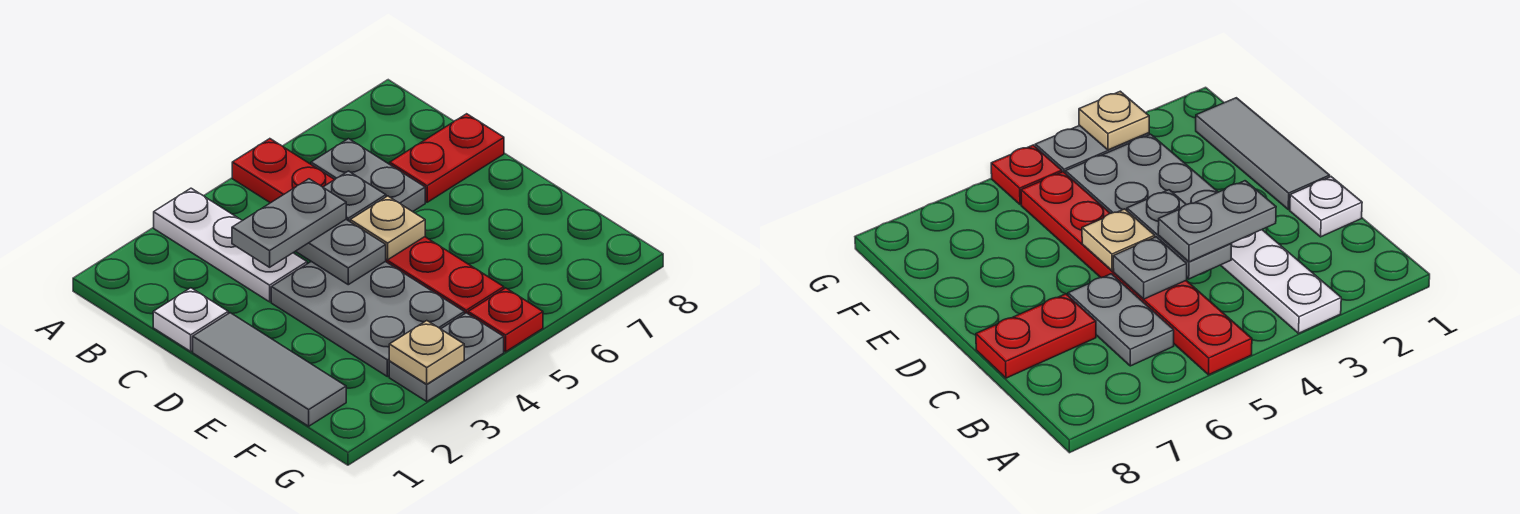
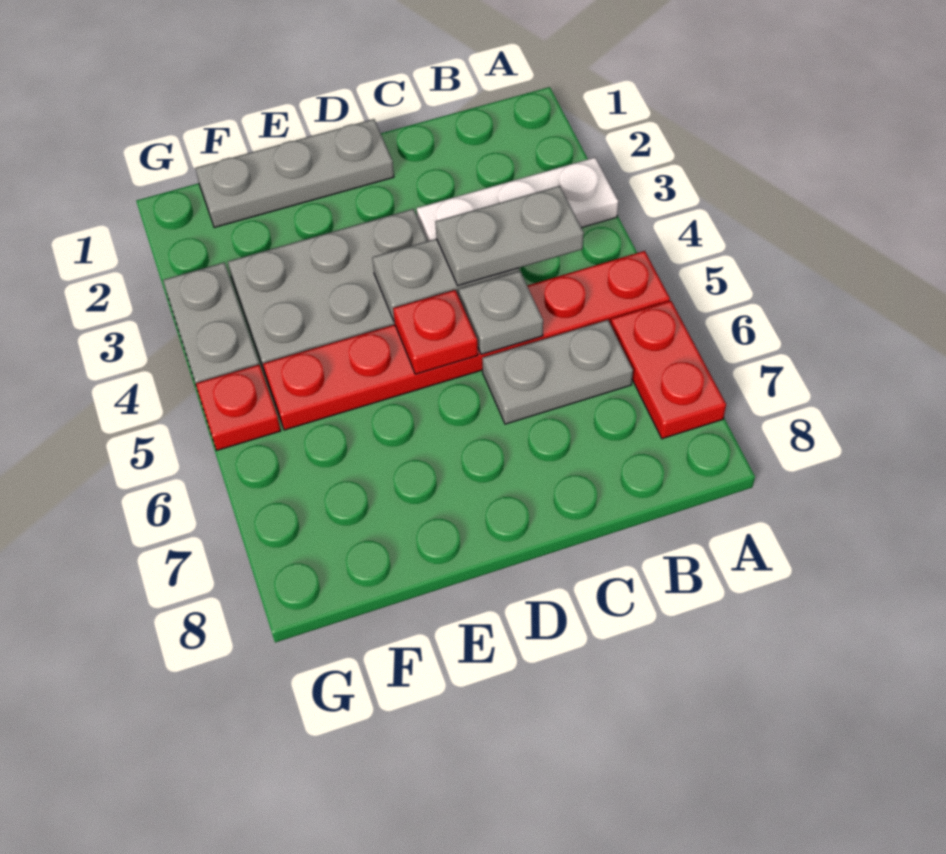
white plate C1 level 1 -> none
grey plate C3:C4 level 3 -> grey plate B4:C4 level 3
red plate C7:C8 level 1 -> red plate A6:A7 level 1
grey tile D1:F1 level 1 -> grey plate D1:F1 level 1
tan plate D5 level 2 -> red plate D5 level 2
tan plate G3 level 2 -> none

